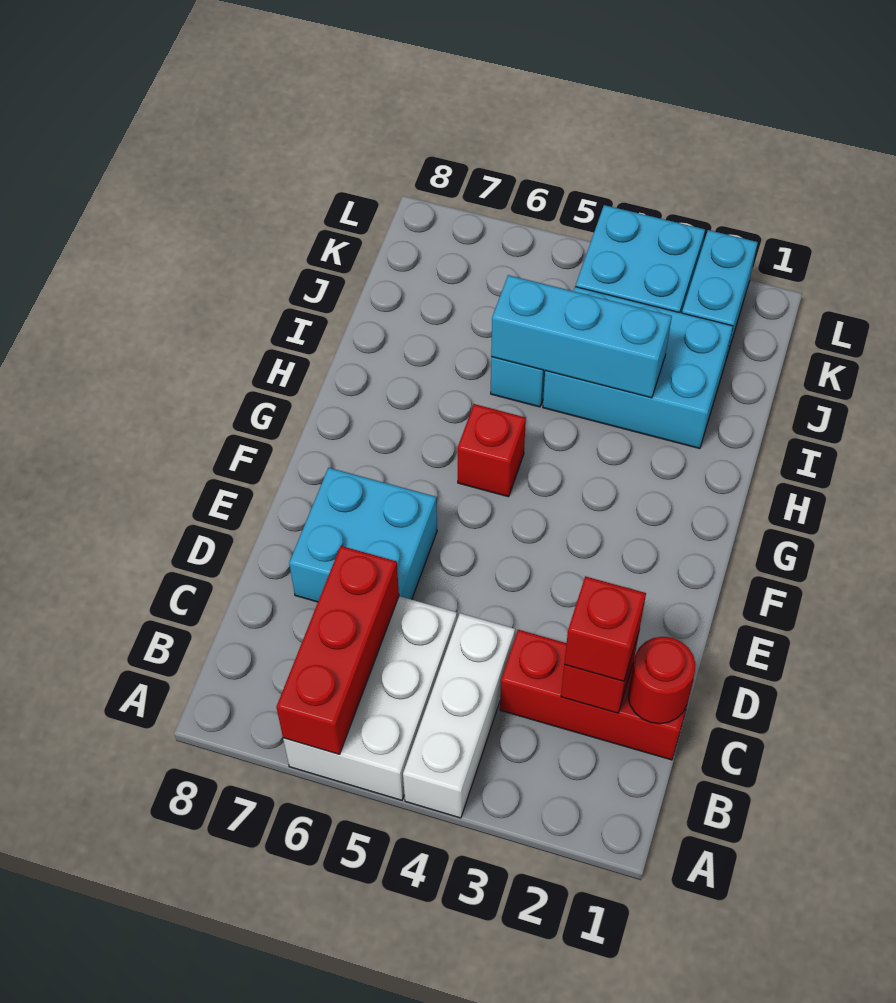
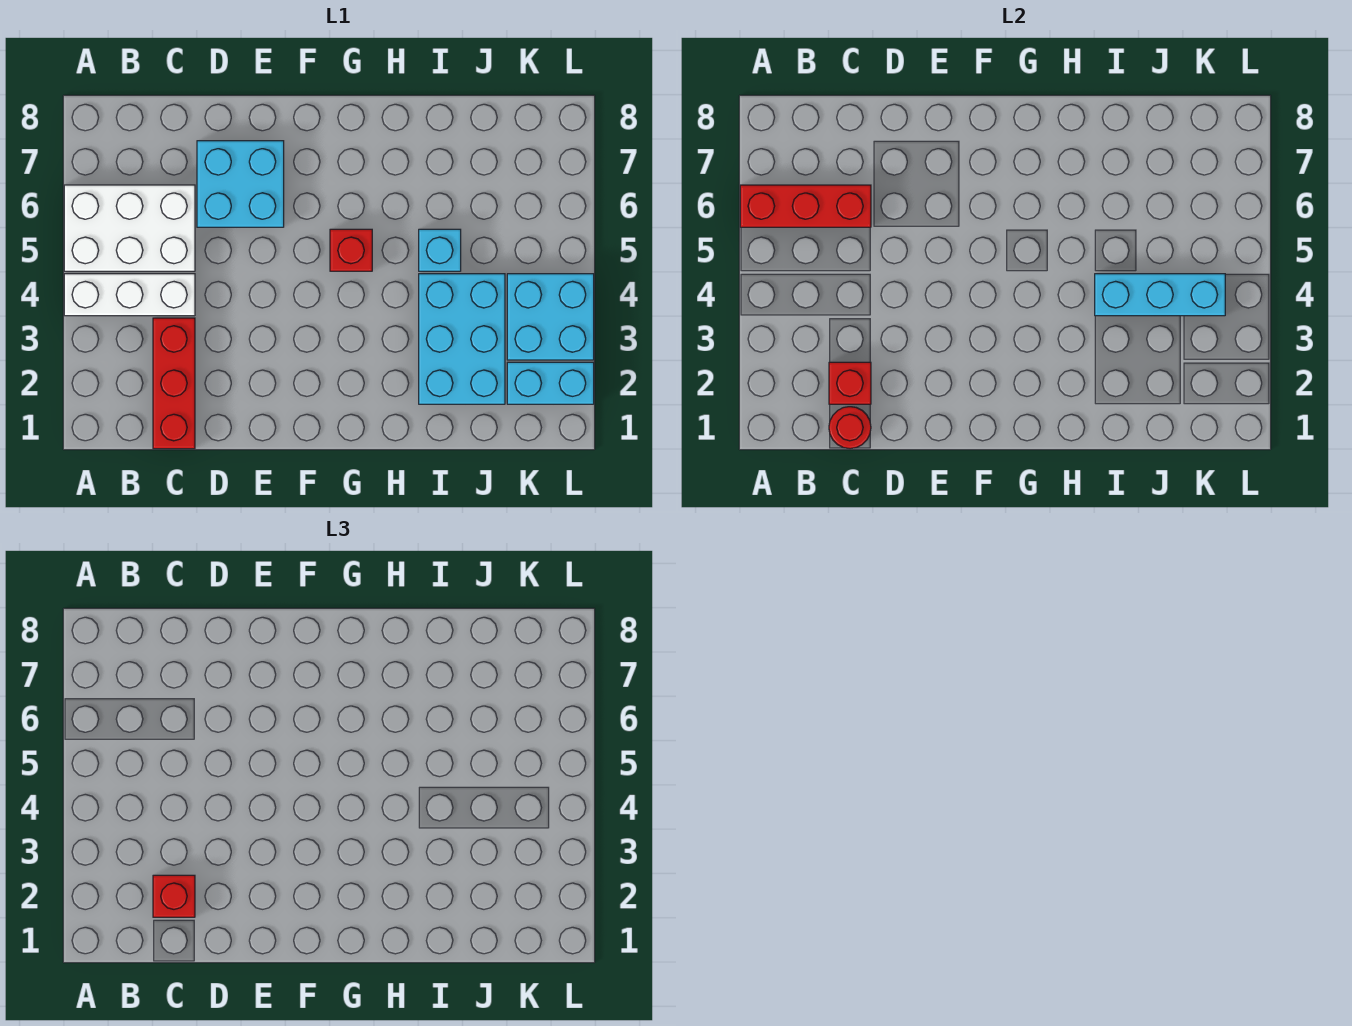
cyan brick I3:I5 level 2 -> cyan brick I4:K4 level 2

